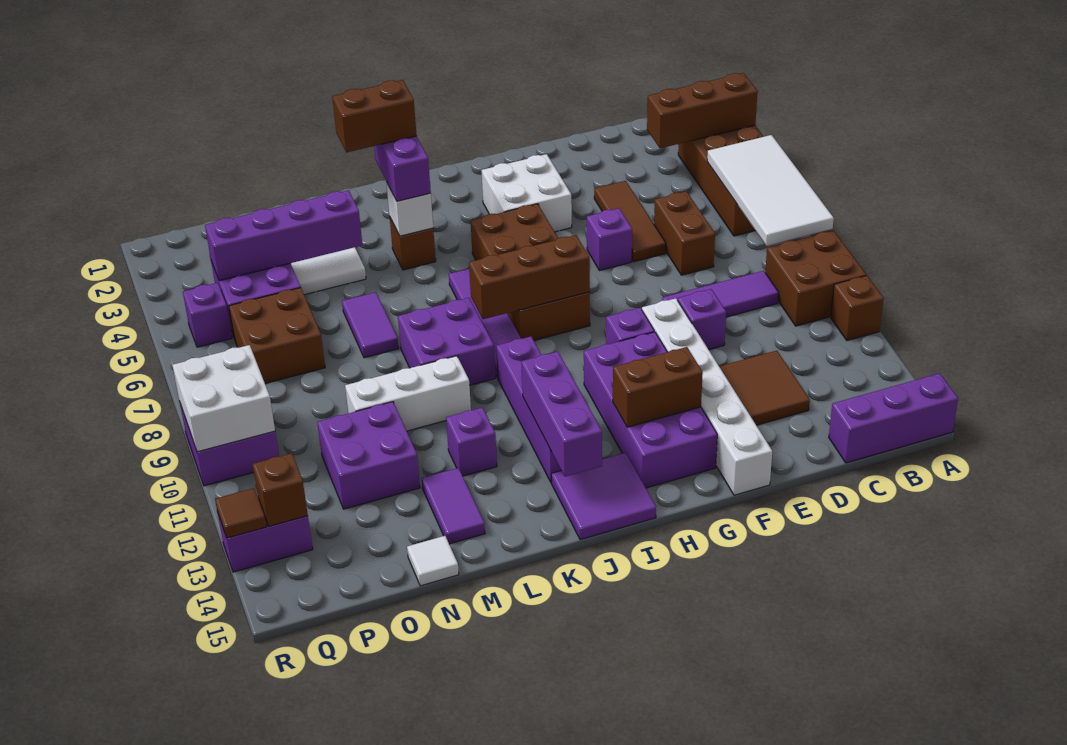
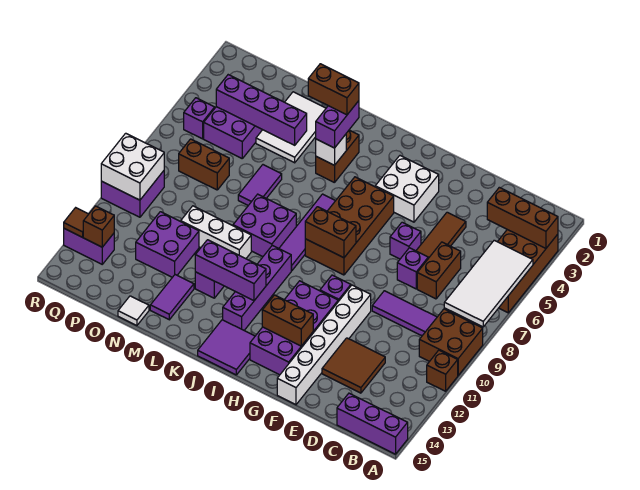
purple brick E10 level 1 -> purple brick E7 level 1
brown brick H8:J8 level 2 -> brown brick H8:I8 level 2
purple brick J12:J14 level 2 -> purple brick J12:L12 level 2
brown brick K4 level 1 -> brown brick K3:K4 level 1
brown brick O6:P7 level 1 -> brown brick O7:P7 level 1

